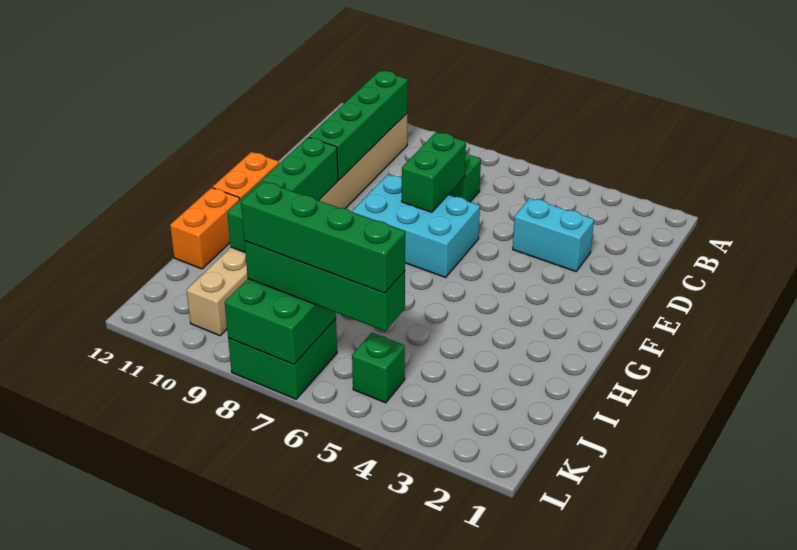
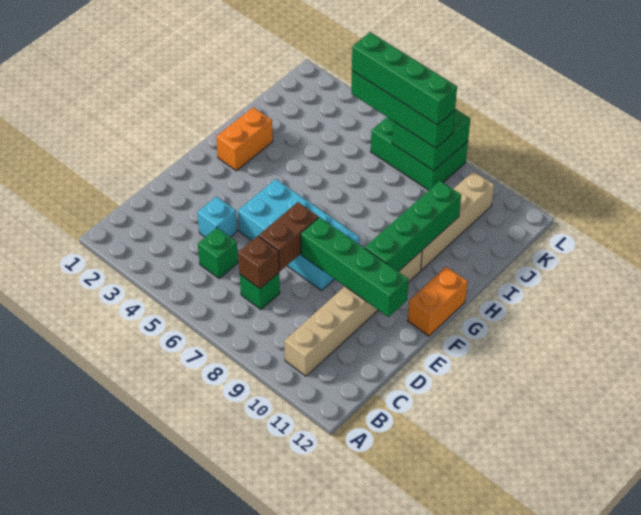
green brick B10:E10 level 2 -> green brick E8:E11 level 2
none -> brown brick C7 level 2
cyan brick D3:D4 level 1 -> cyan brick D4 level 1
green brick D7:E7 level 2 -> brown brick D7:E7 level 2
cyan brick E6:F8 level 1 -> cyan brick E5:F8 level 1
orange brick H12:I12 level 1 -> orange brick G2:H2 level 1
green brick K5 level 1 -> green brick C5 level 1
green brick K7:L8 level 1 -> green brick K6:L8 level 1

